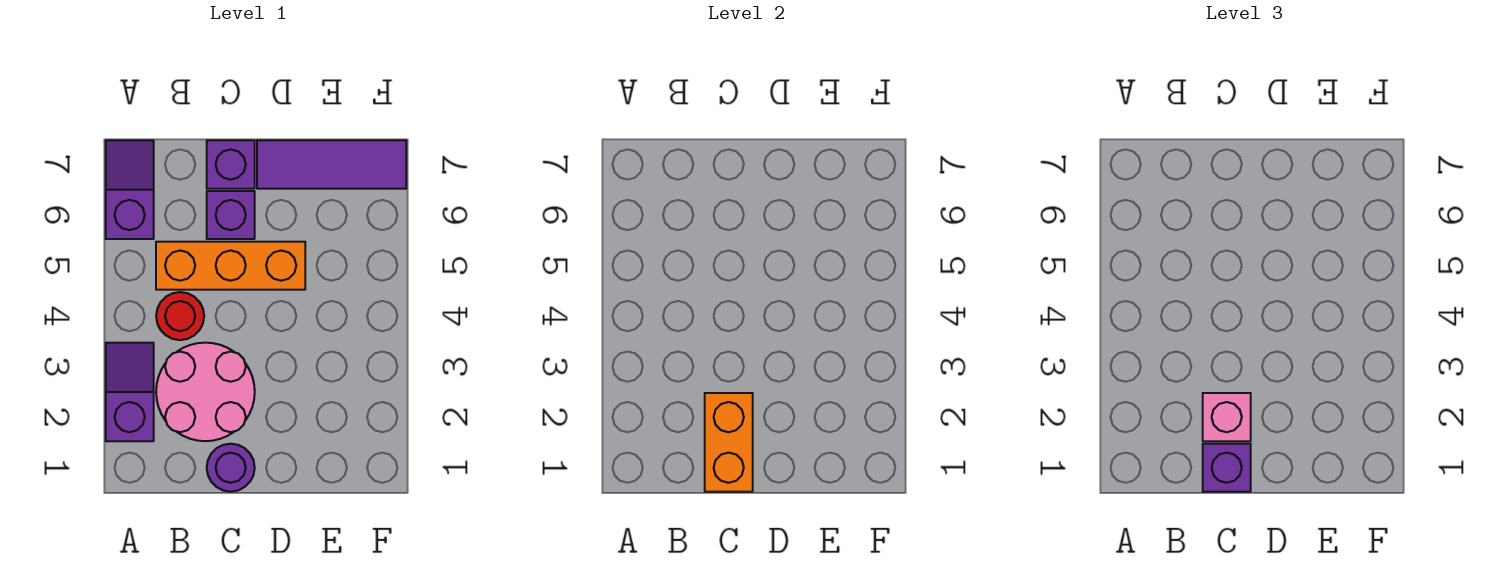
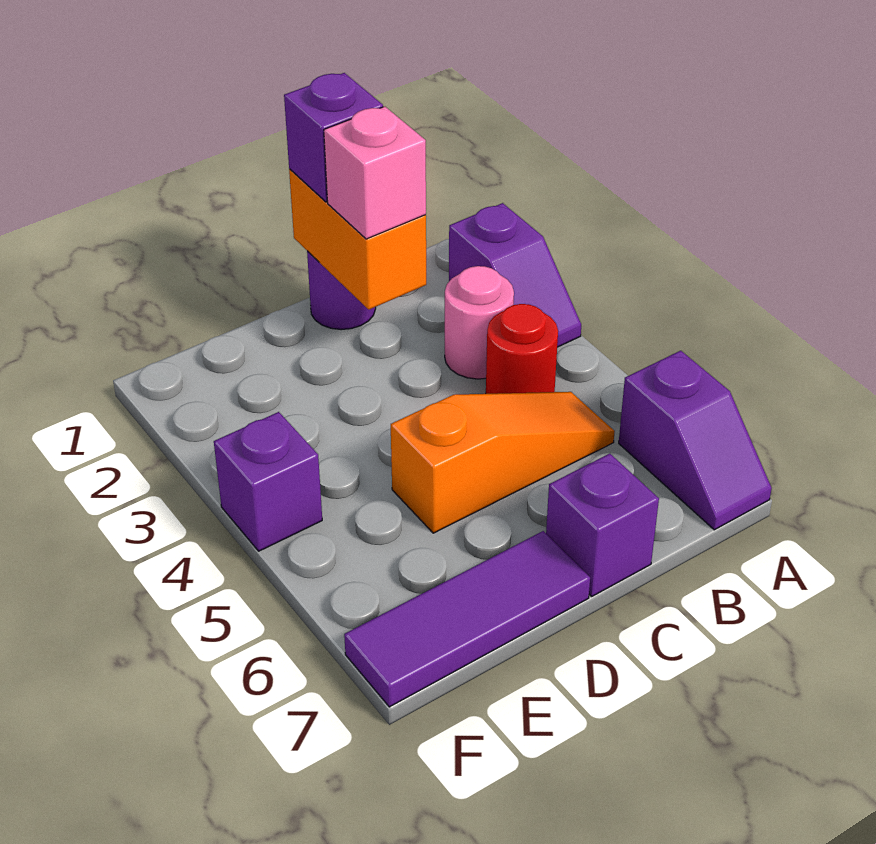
pink round brick B2:C3 level 1 -> pink round brick B3 level 1
orange brick B5:D5 level 1 -> orange slope B5:D5 level 1 top D
purple brick C6 level 1 -> purple brick F4 level 1

